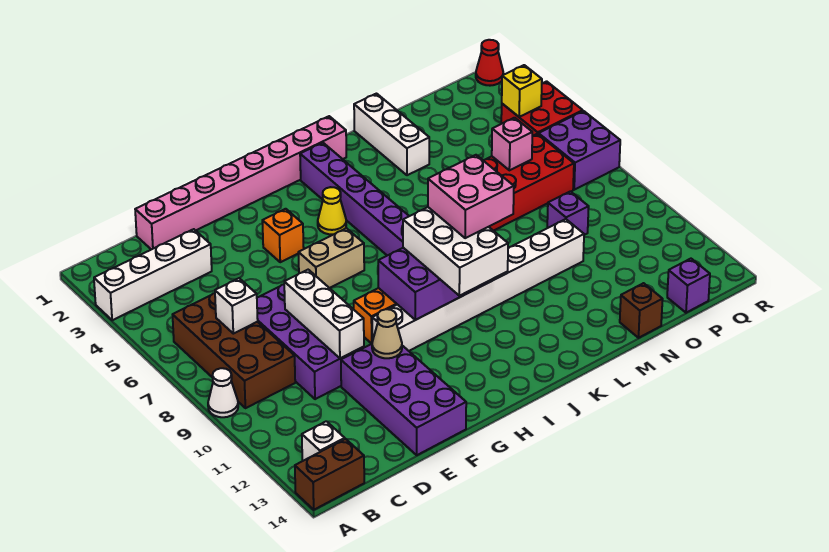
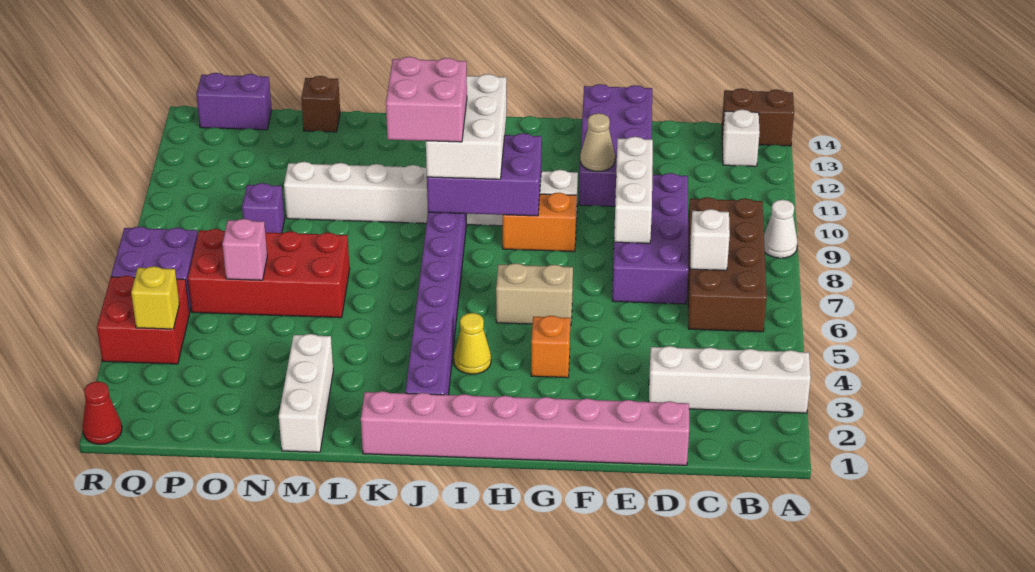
purple brick P14 level 1 -> purple brick P14:Q14 level 1

